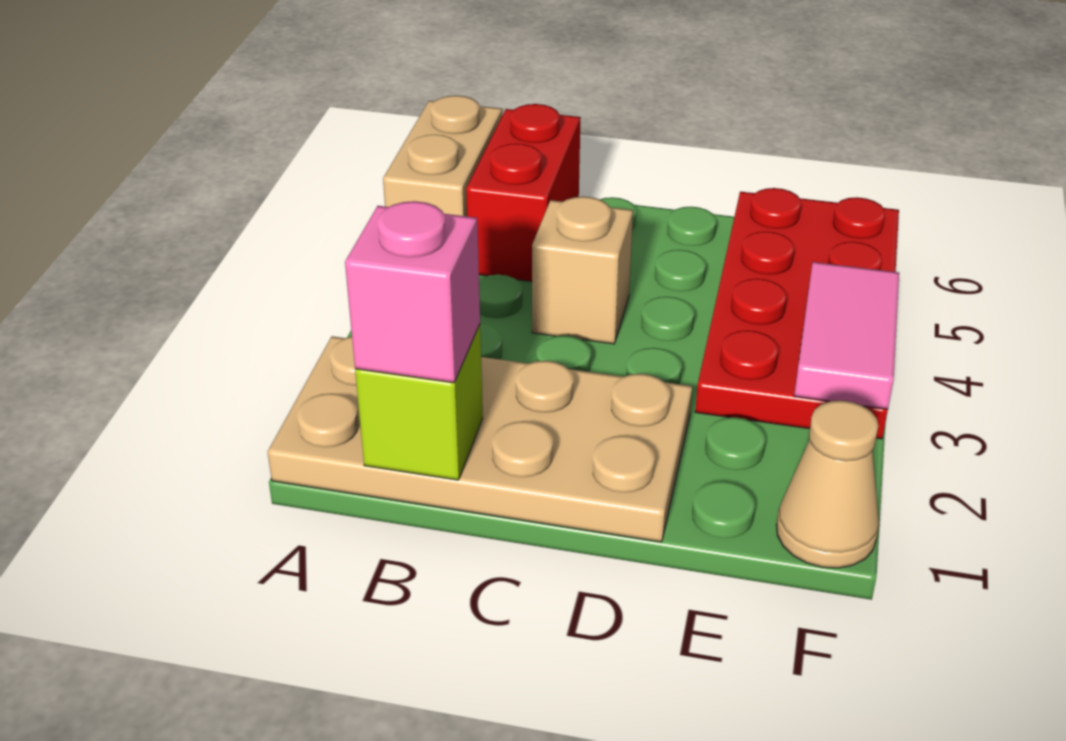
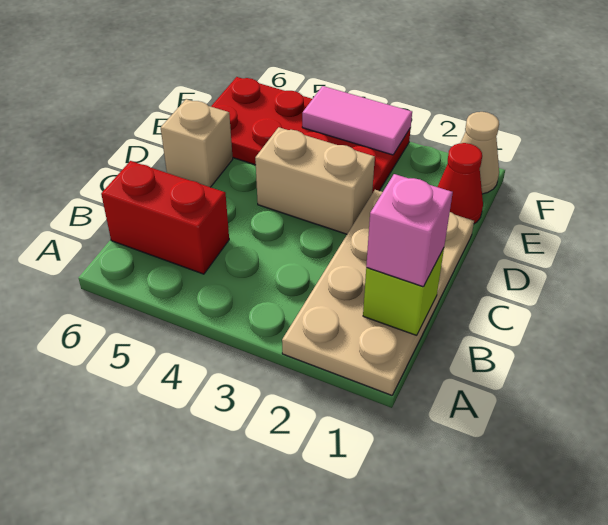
tan brick A5:A6 level 1 -> tan brick D3:D4 level 1
tan brick C4 level 1 -> tan brick D6 level 1
none -> red cone E1 level 1

